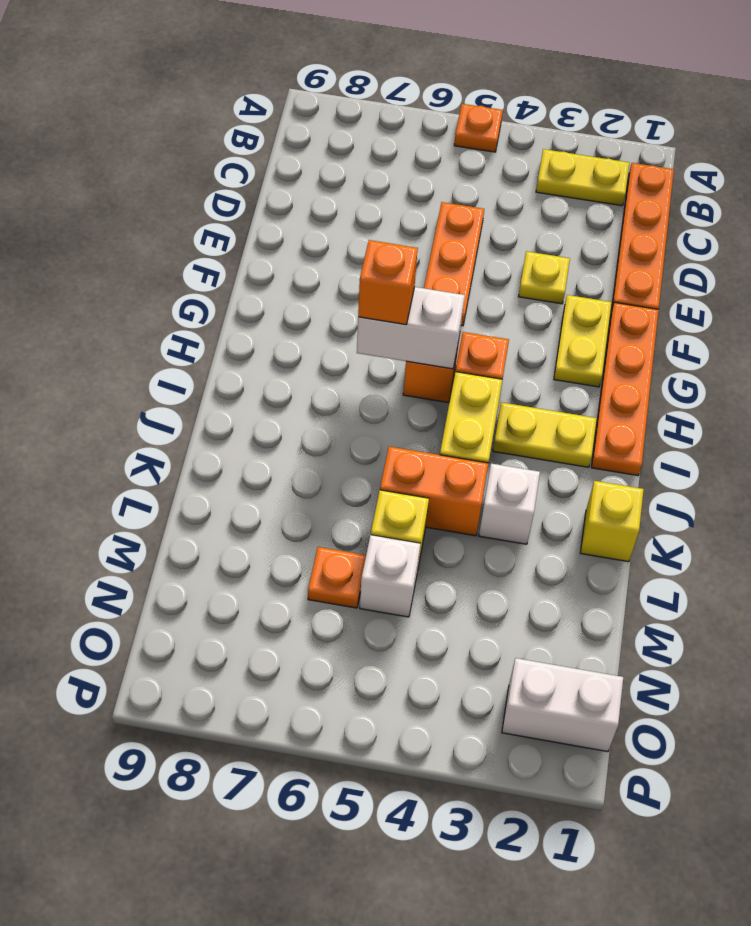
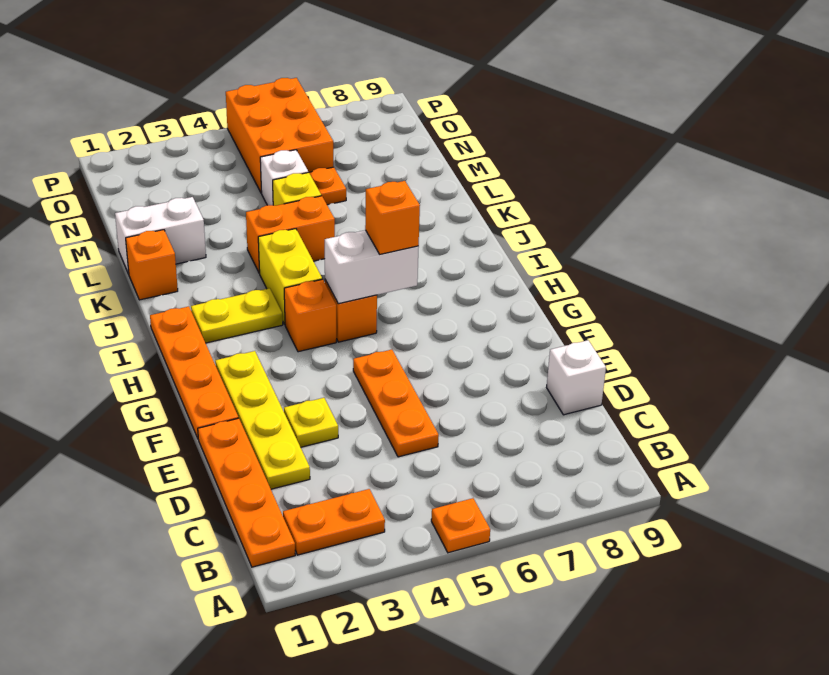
yellow plate B2:B3 level 1 -> orange plate B2:B3 level 1
yellow plate F2:G2 level 1 -> yellow plate D2:G2 level 1
yellow brick K1 level 1 -> orange brick K1 level 1
white brick K3 level 1 -> white brick D9 level 1
none -> orange brick N5:P6 level 1
white brick O1:O2 level 1 -> white brick L1:L2 level 1

